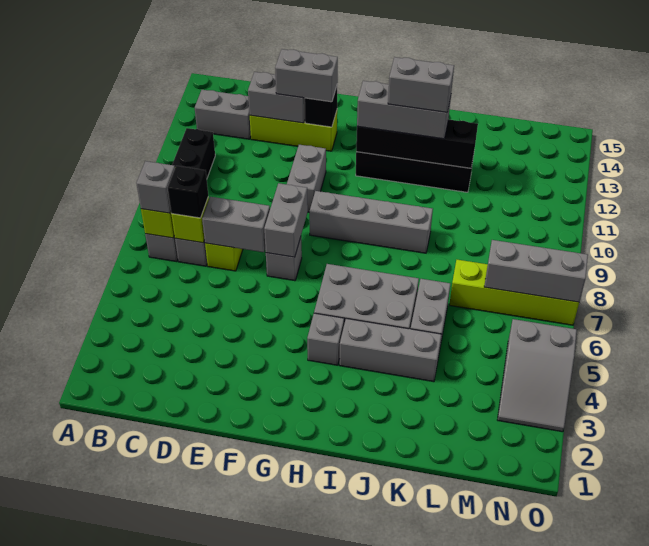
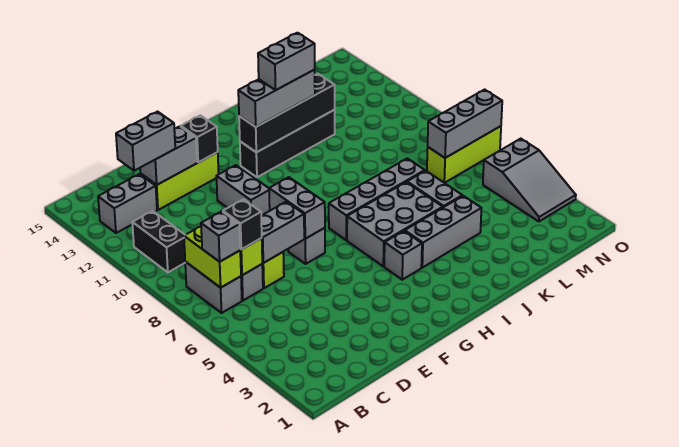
grey brick E13:F13 level 3 -> grey brick C13:D13 level 3
grey brick G9:J9 level 1 -> grey brick H7:K7 level 1
lime brick L7:O7 level 1 -> lime brick M7:O7 level 1

